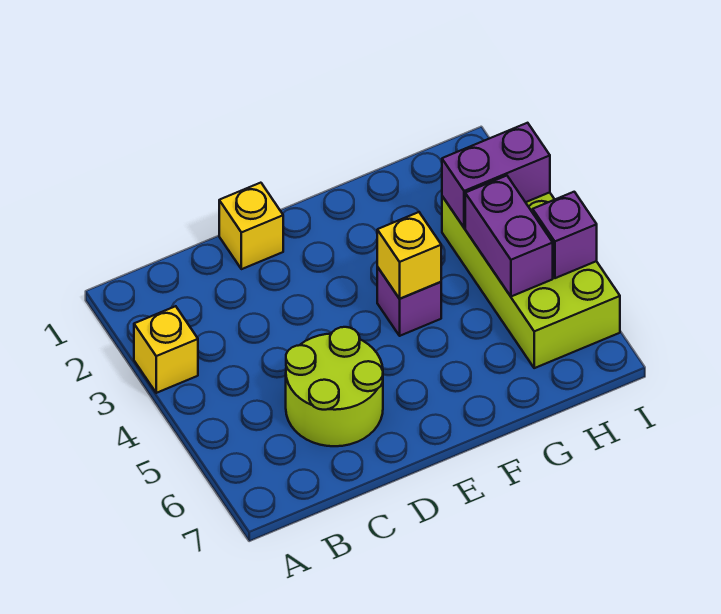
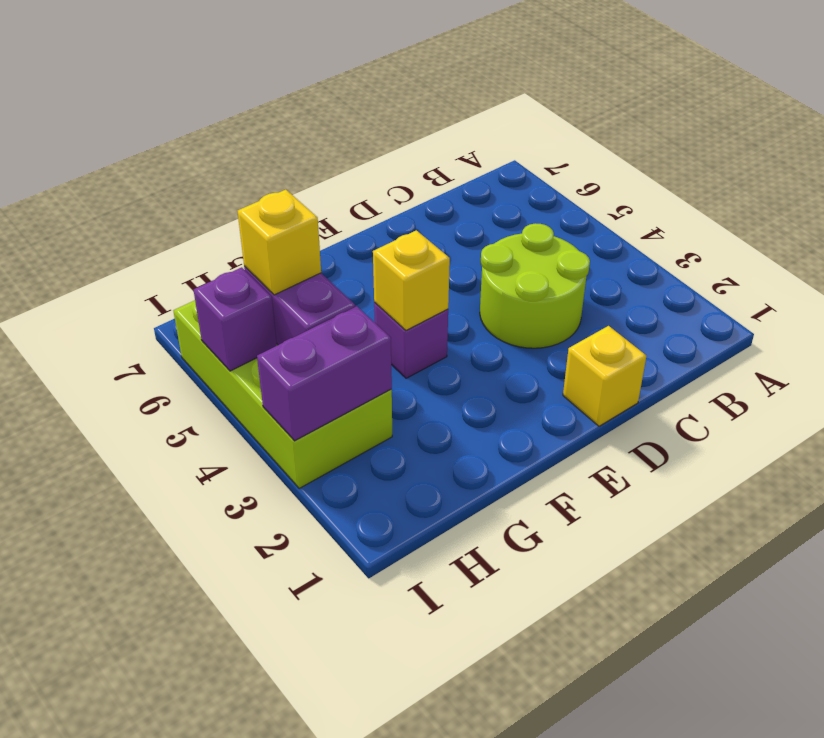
yellow brick A3 level 1 -> yellow brick H5 level 3
lime round brick C5:D6 level 1 -> lime round brick C3:D4 level 1

